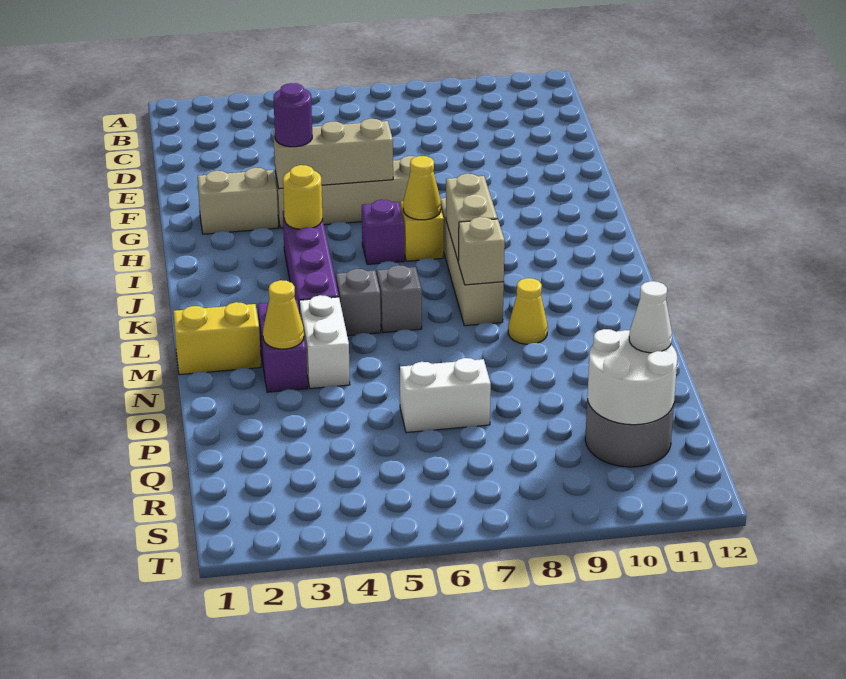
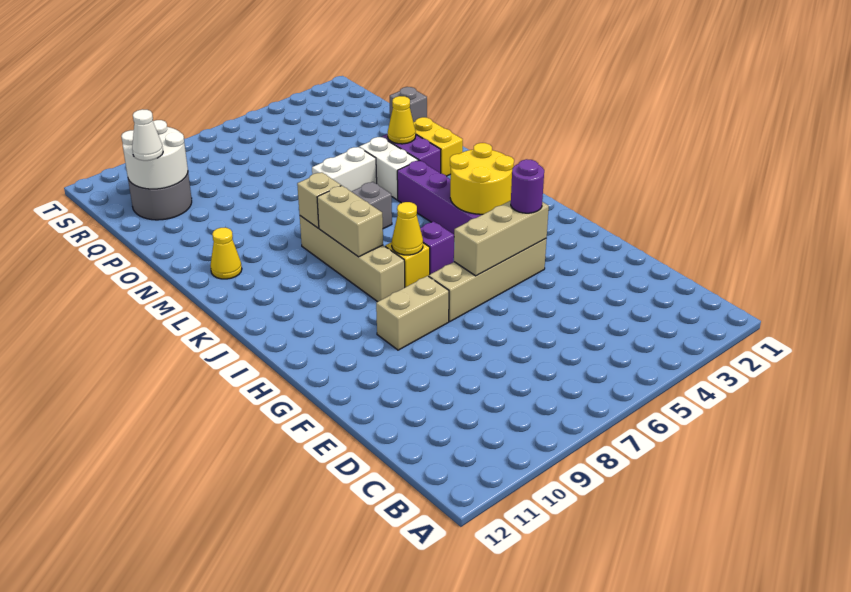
tan brick G2:G3 level 1 -> tan brick G8:G9 level 1
yellow round brick I4 level 2 -> yellow round brick I3:J4 level 2
grey brick L5 level 1 -> grey brick P1 level 1
yellow brick M1:M2 level 1 -> yellow brick M2:N2 level 1
yellow cone M9 level 1 -> yellow cone M11 level 1
white brick P6:P7 level 1 -> white brick N5:N6 level 1

